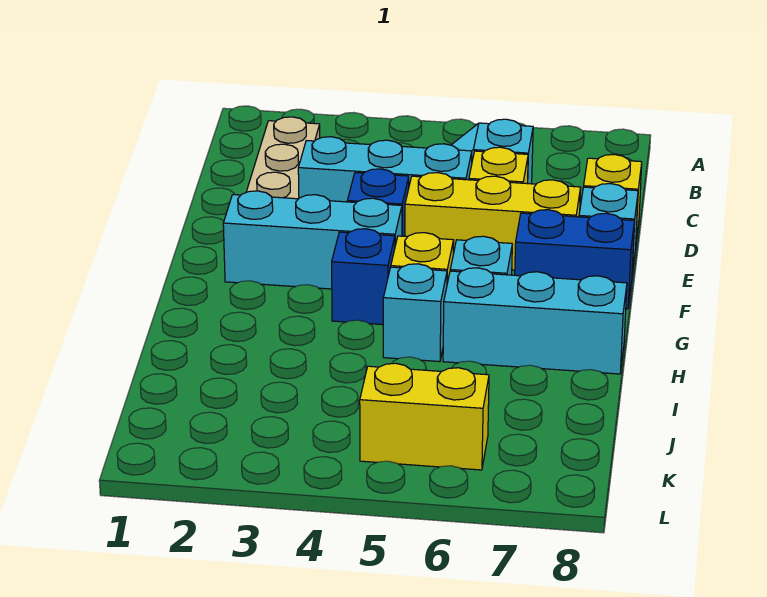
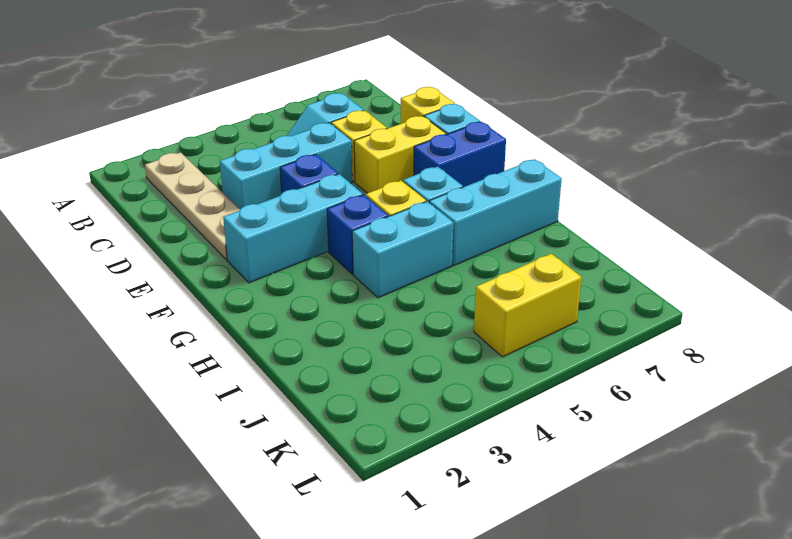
yellow brick E5:E7 level 1 -> yellow brick E6:E7 level 1
cyan brick H5 level 1 -> cyan brick H4:H5 level 1

